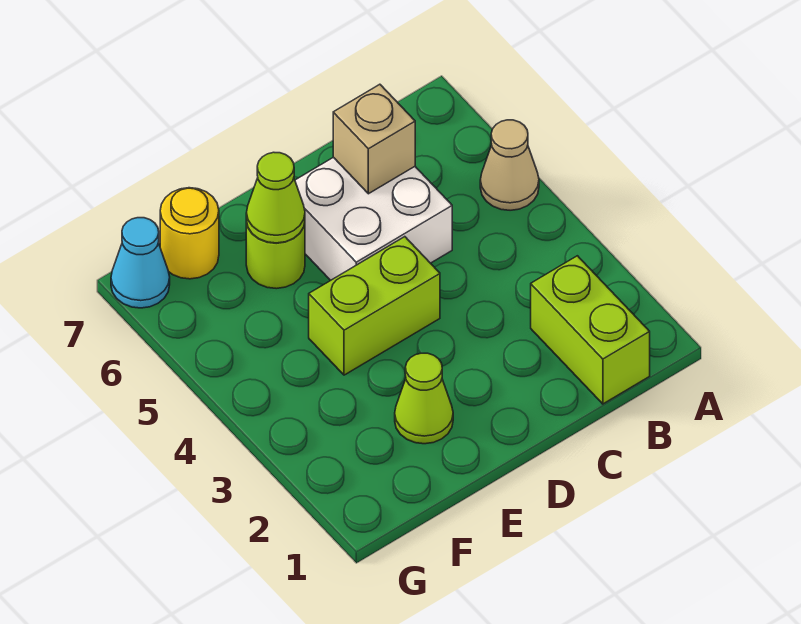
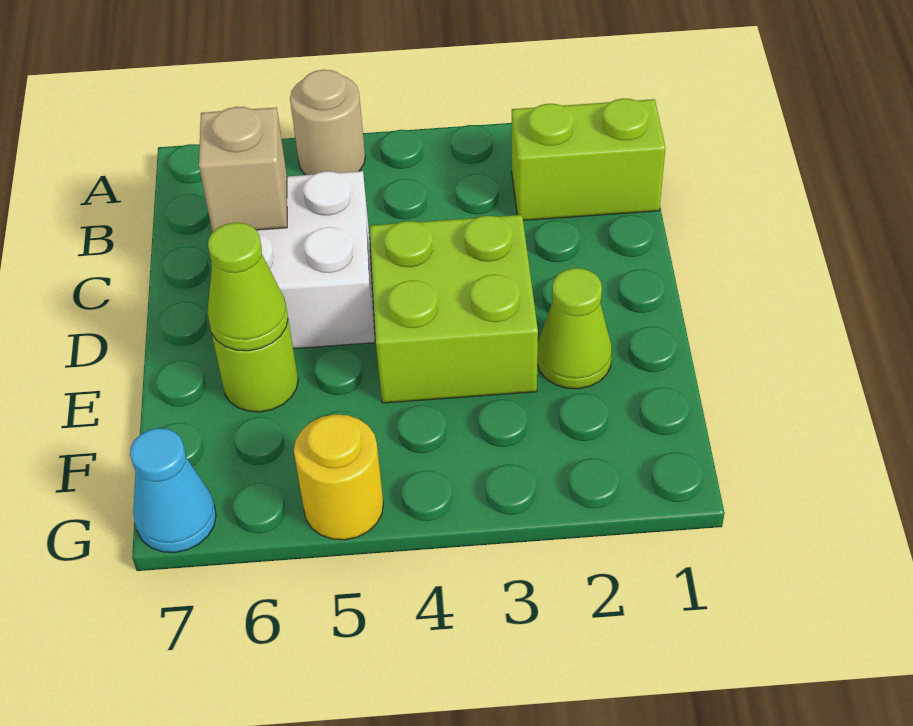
tan cone A5 level 1 -> tan round brick A5 level 1
lime brick D4:E4 level 1 -> lime brick D3:E4 level 1
yellow round brick F7 level 1 -> yellow round brick G5 level 1

